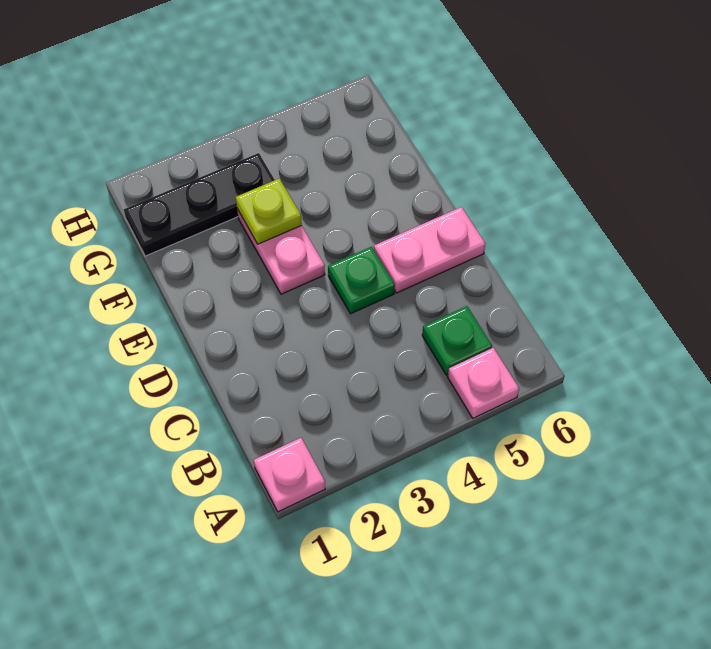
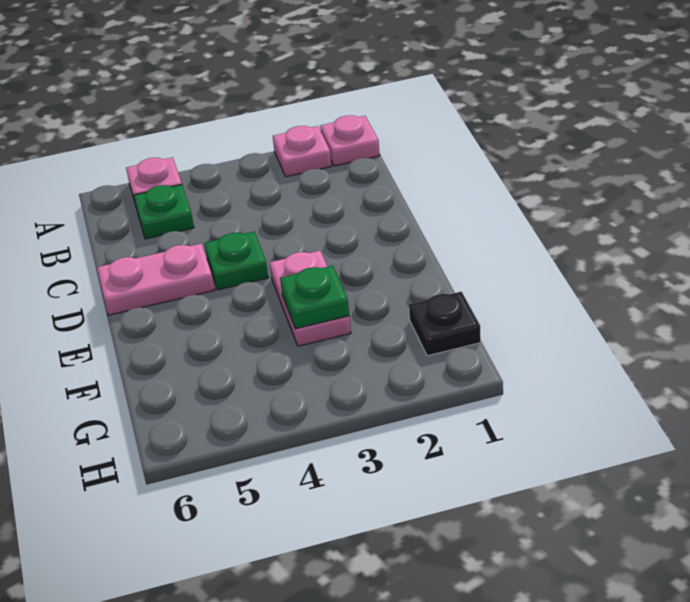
none -> pink plate A2 level 1
lime plate F3 level 2 -> green plate F3 level 2
black plate G1:G3 level 1 -> black plate G1 level 1

